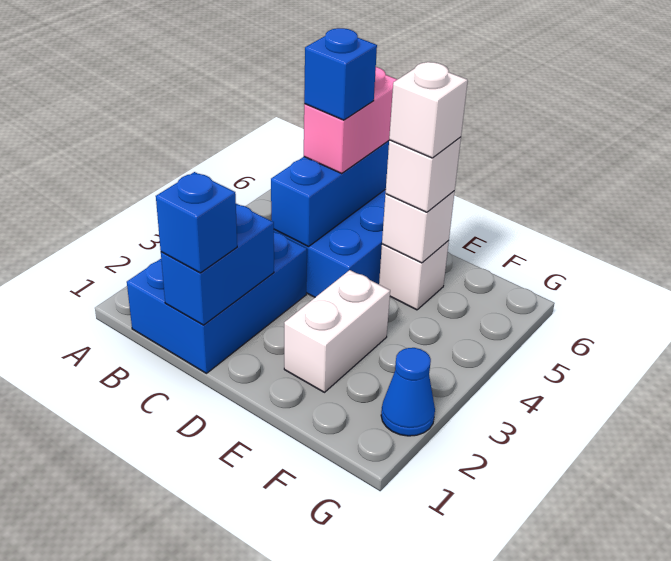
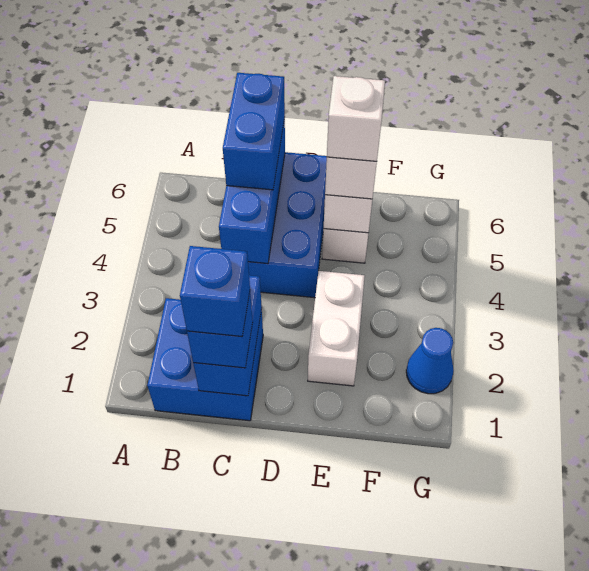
blue brick B1:C3 level 1 -> blue brick B1:C2 level 1
pink brick C5:C6 level 3 -> blue brick C5:C6 level 3
blue brick C5 level 4 -> blue brick C1 level 4

